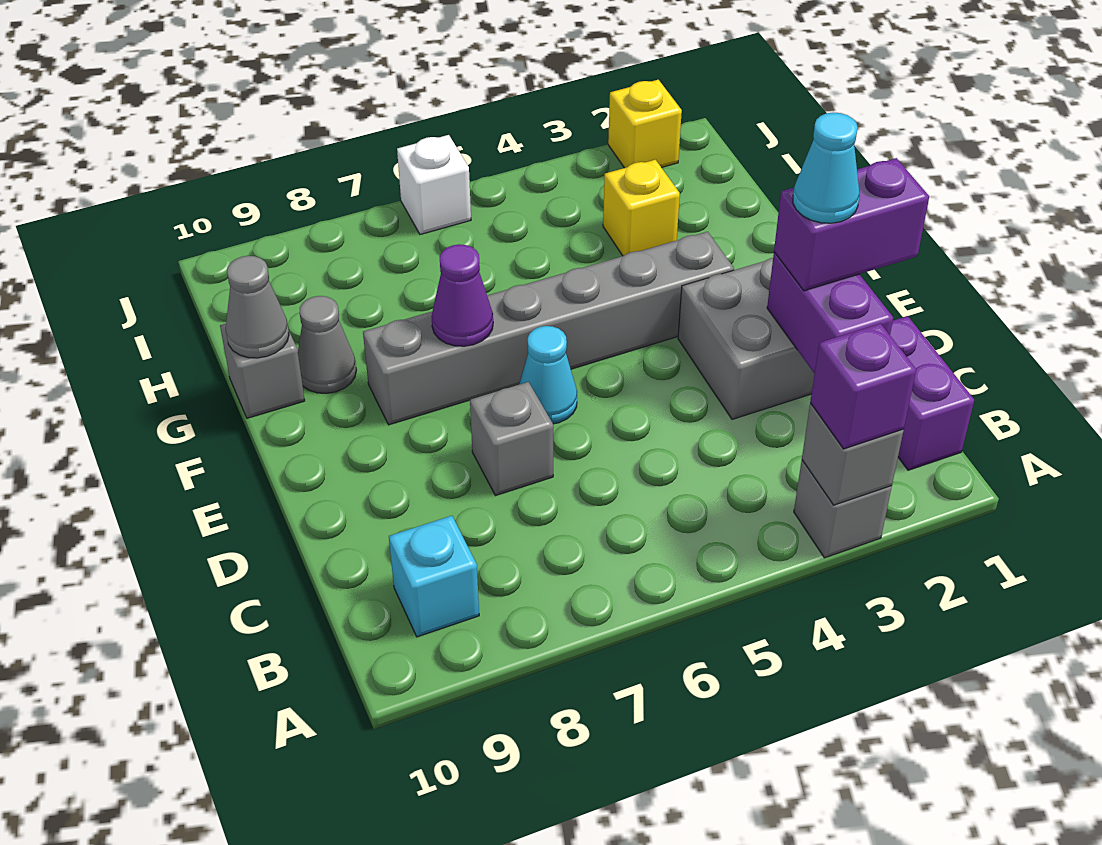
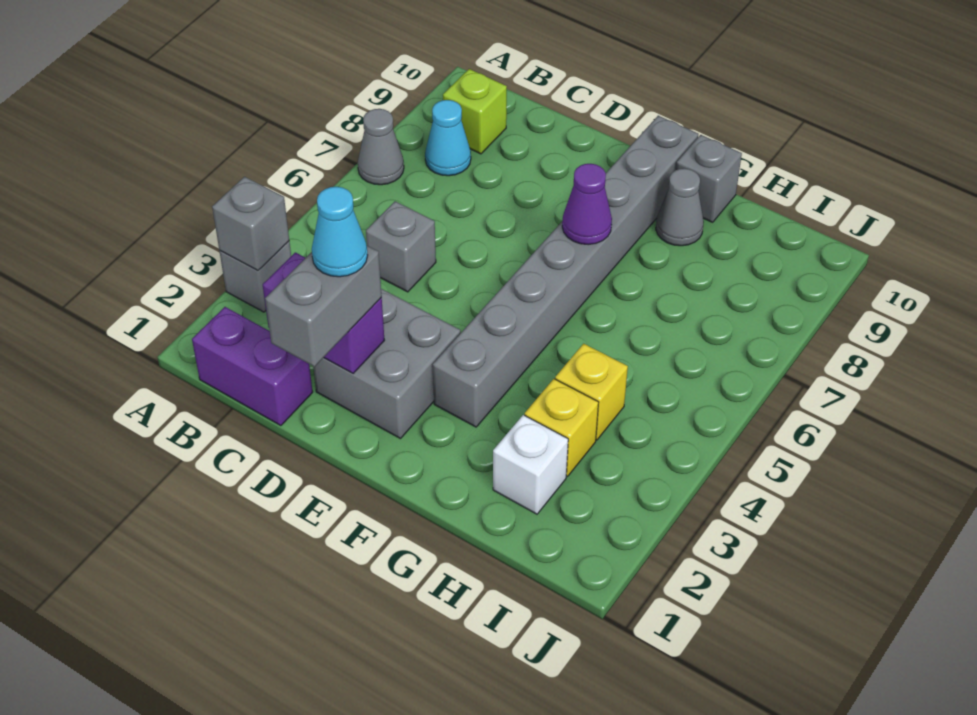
purple brick A3 level 3 -> none
cyan brick B9 level 1 -> lime brick B9 level 1
purple brick D1:D2 level 3 -> grey brick D1:D2 level 3
grey brick D7 level 1 -> grey brick C5 level 1
cyan cone E6 level 1 -> cyan cone B8 level 1
grey brick F3:F8 level 1 -> grey brick F3:F10 level 1
grey cone G10 level 2 -> grey cone A7 level 1
yellow brick J2 level 1 -> yellow brick H4 level 1
white brick J6 level 1 -> white brick H2 level 1

